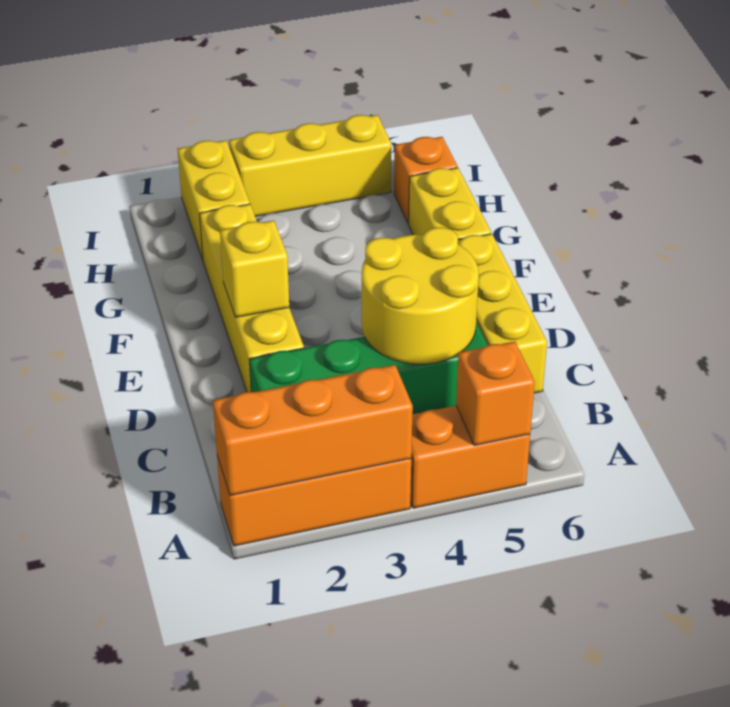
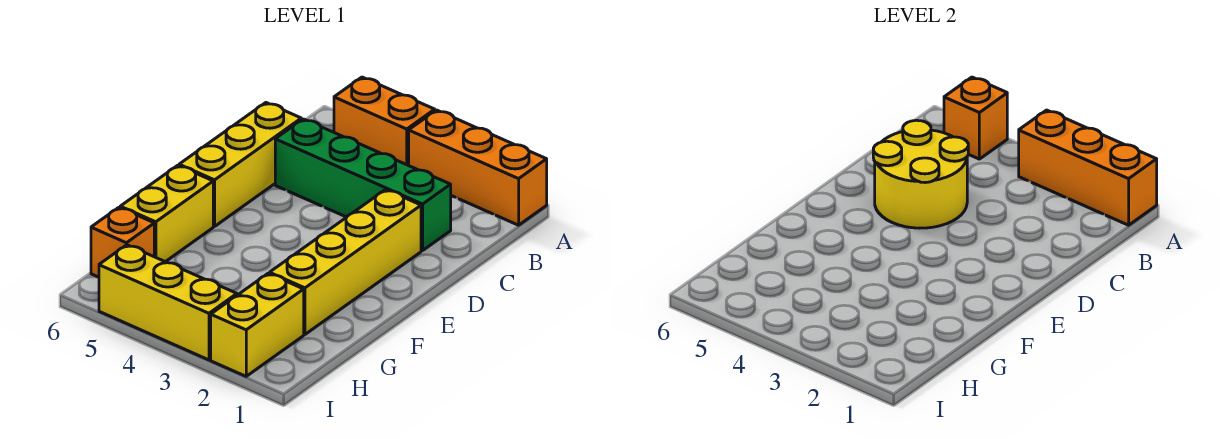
yellow brick E2 level 2 -> none

